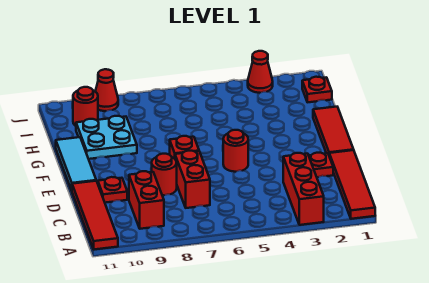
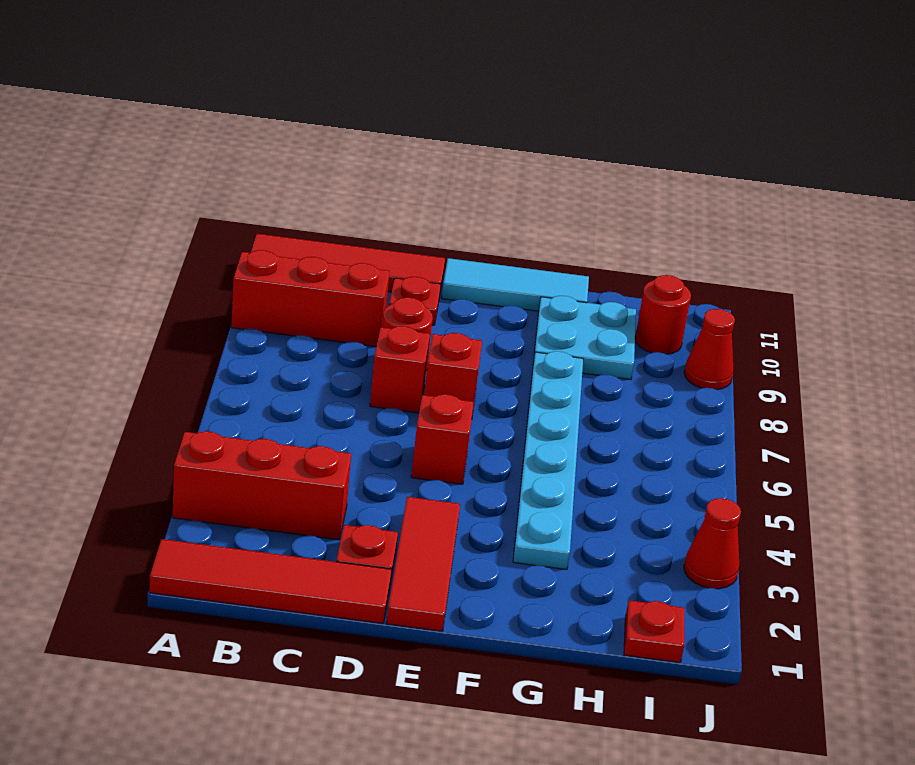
red brick B9:C9 level 1 -> red brick A9:C9 level 1
red brick C7:D7 level 1 -> red brick D7 level 1
red tile E1:G1 level 1 -> red tile E1:E3 level 1
red round brick E5 level 1 -> red brick E5 level 1
none -> cyan plate G3:G8 level 1

